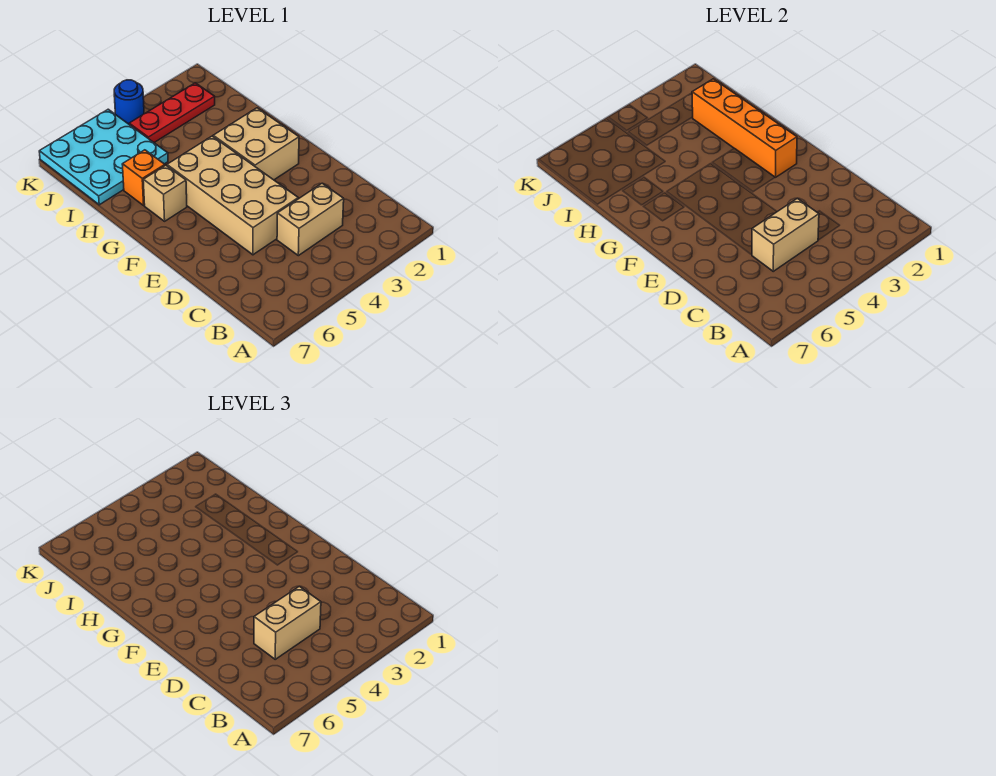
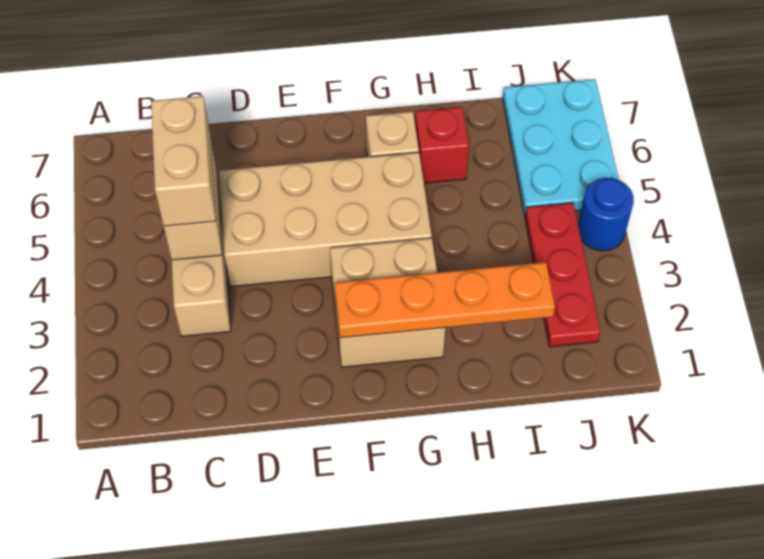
orange brick F2:I2 level 2 -> orange plate F2:I2 level 2
orange brick H6 level 1 -> red brick H6 level 1
cyan plate I5:K7 level 1 -> cyan plate J5:K7 level 1

